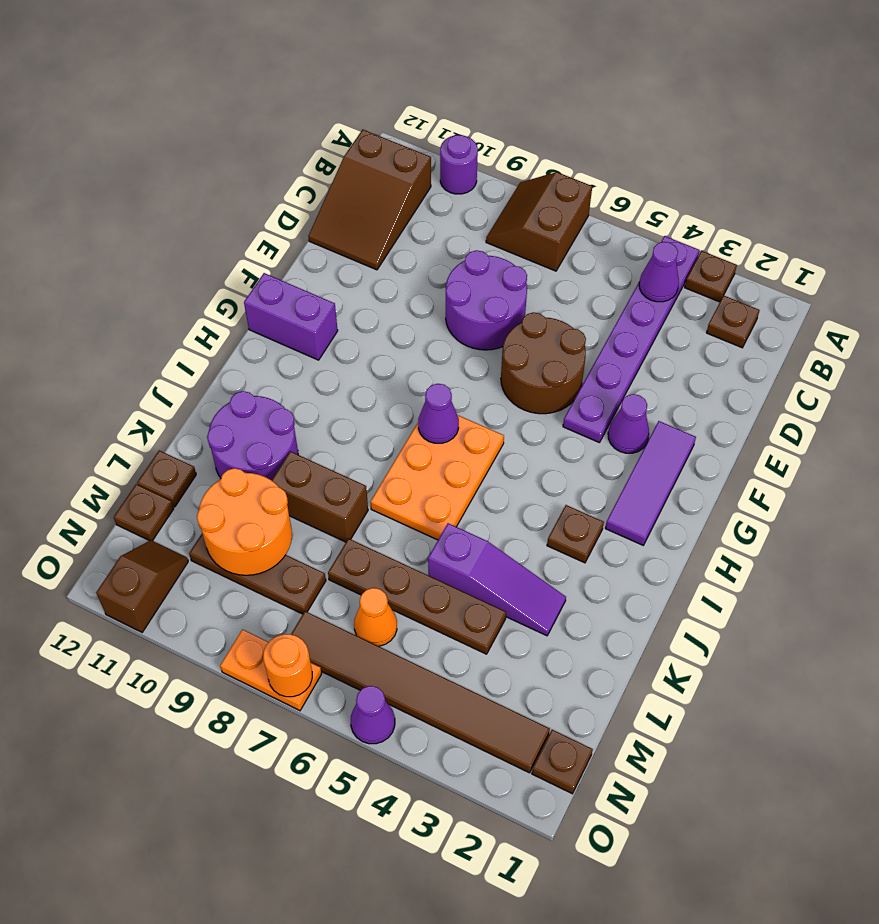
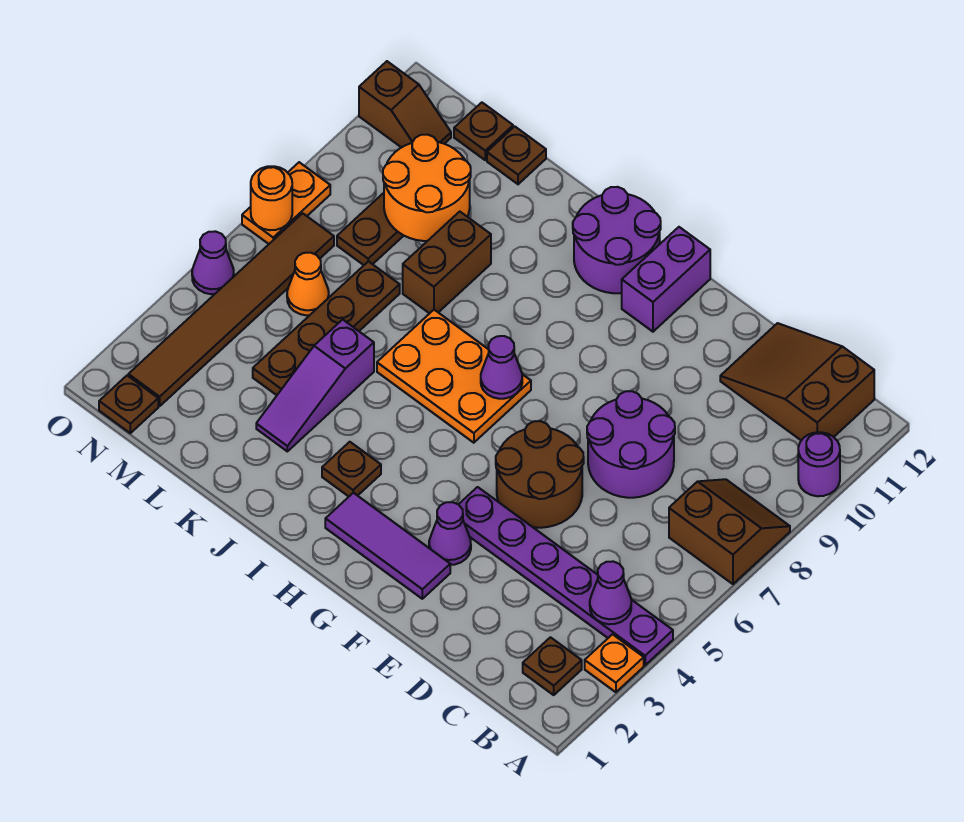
brown plate A3 level 1 -> orange plate A3 level 1
purple round brick J10:K11 level 1 -> purple round brick H11:I12 level 1

